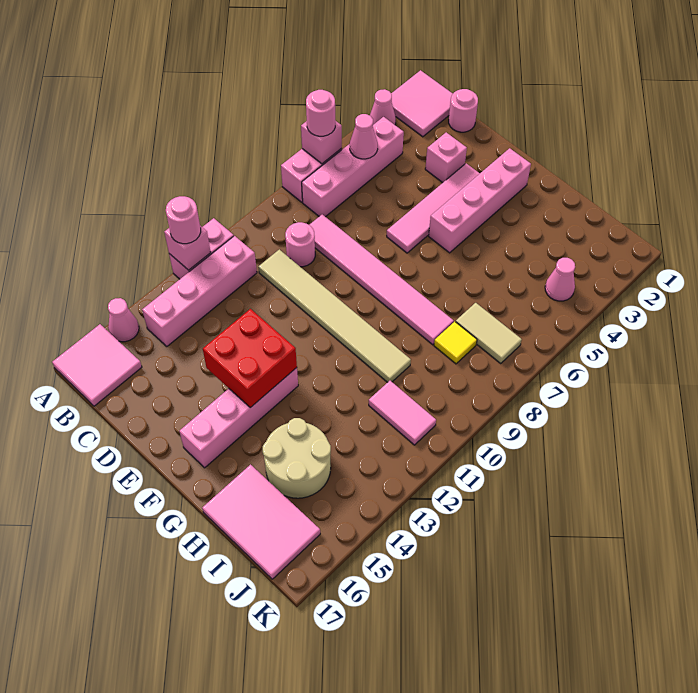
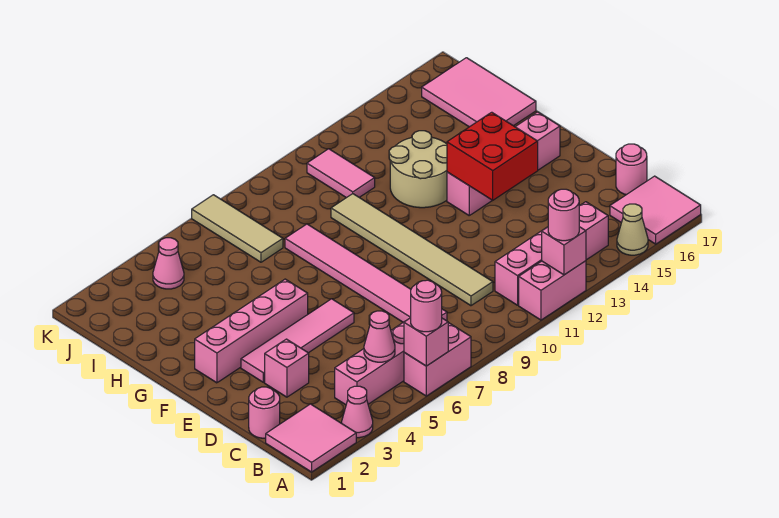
pink cone A15 level 1 -> tan cone A15 level 1
pink round brick C9 level 1 -> pink round brick C17 level 1
tan round brick H14:I15 level 1 -> tan round brick G12:H13 level 1
tan tile I7:J7 level 1 -> tan tile I7:K7 level 1
yellow tile I8 level 1 -> none

